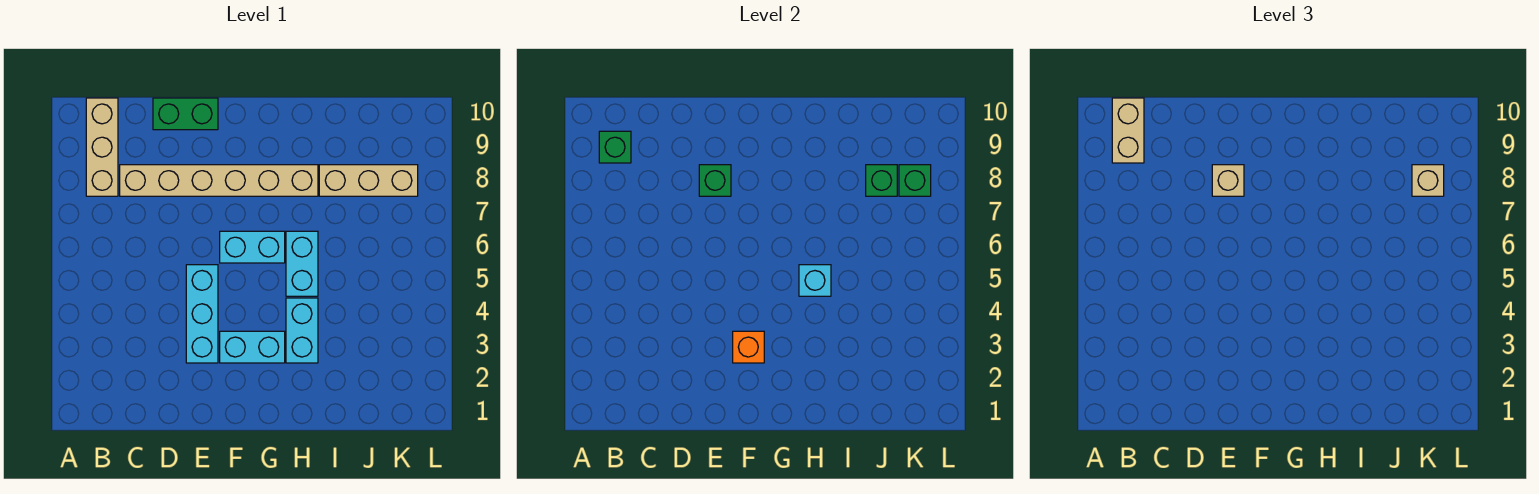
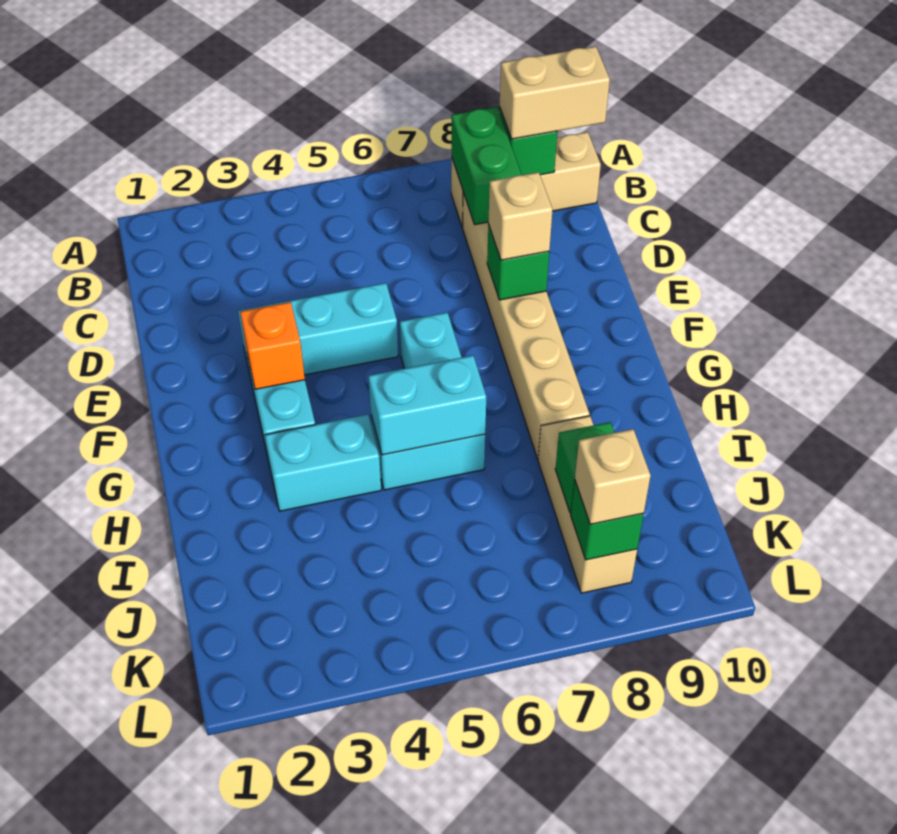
green brick D10:E10 level 1 -> green brick B8:C8 level 2
cyan brick H5 level 2 -> cyan brick H5:H6 level 2

